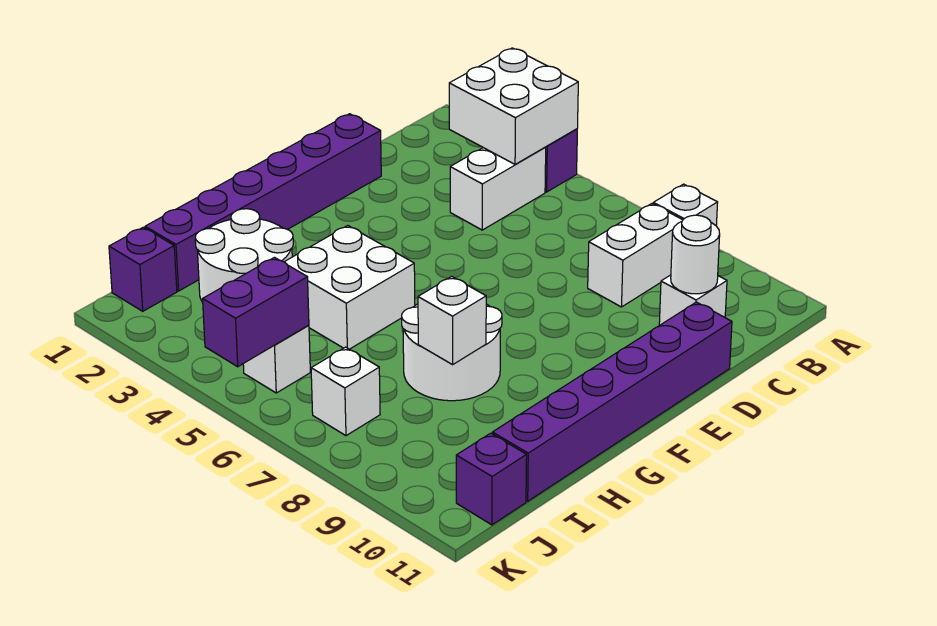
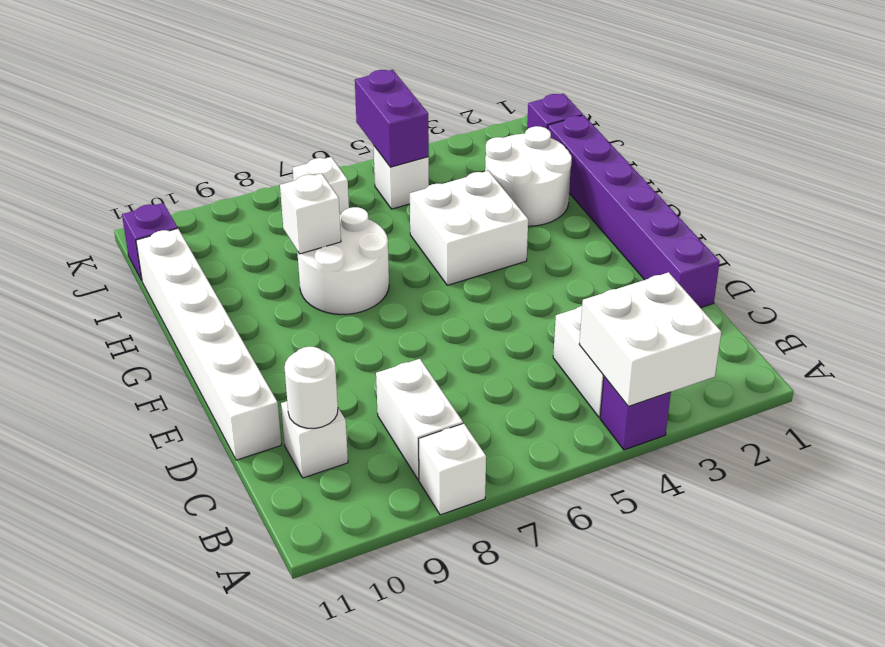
purple brick D11:I11 level 1 -> white brick D11:I11 level 1

